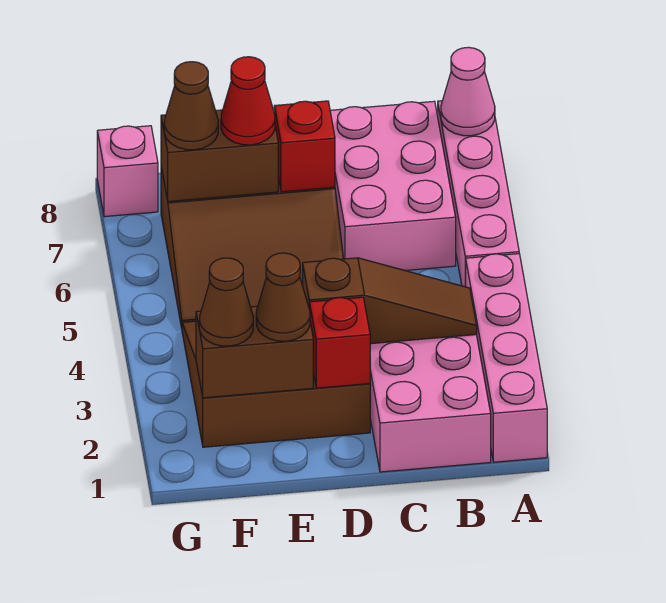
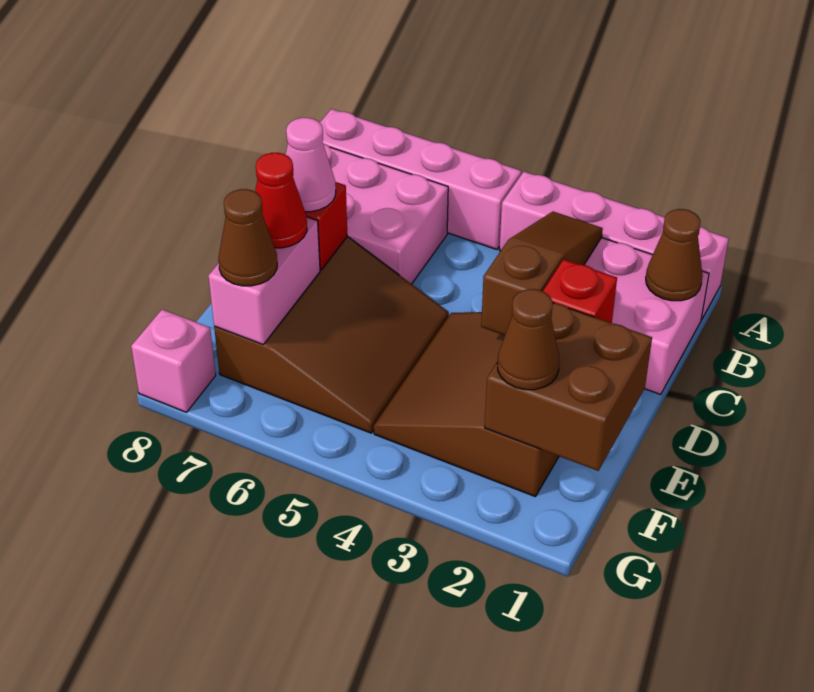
pink cone A8 level 2 -> pink cone D7 level 3
brown brick E2:F2 level 2 -> brown brick E1:F2 level 2
brown cone E2 level 3 -> brown cone B1 level 2
brown brick E7:F7 level 2 -> pink brick E7:F7 level 2

